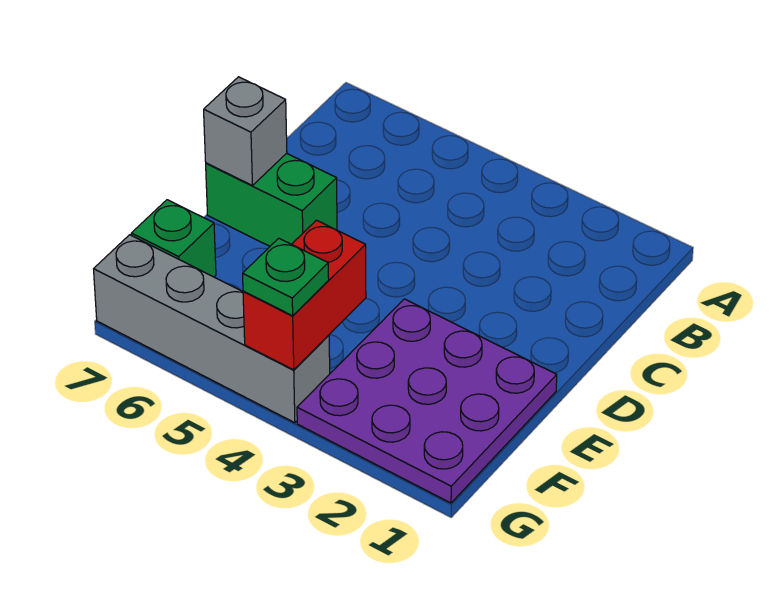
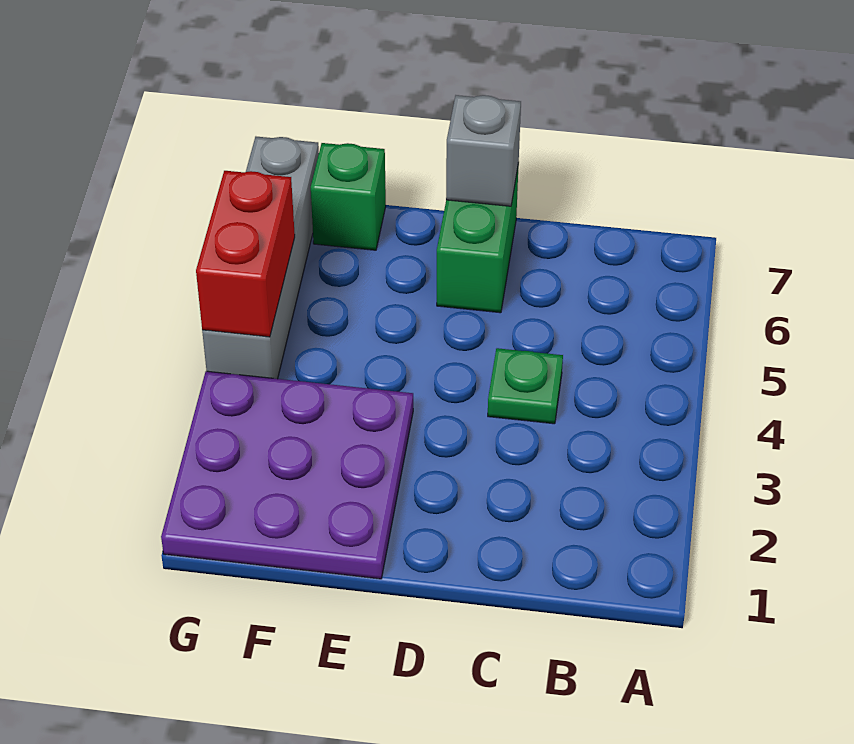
red brick F4:G4 level 2 -> red brick G4:G5 level 2
green plate G4 level 3 -> green plate C4 level 1

